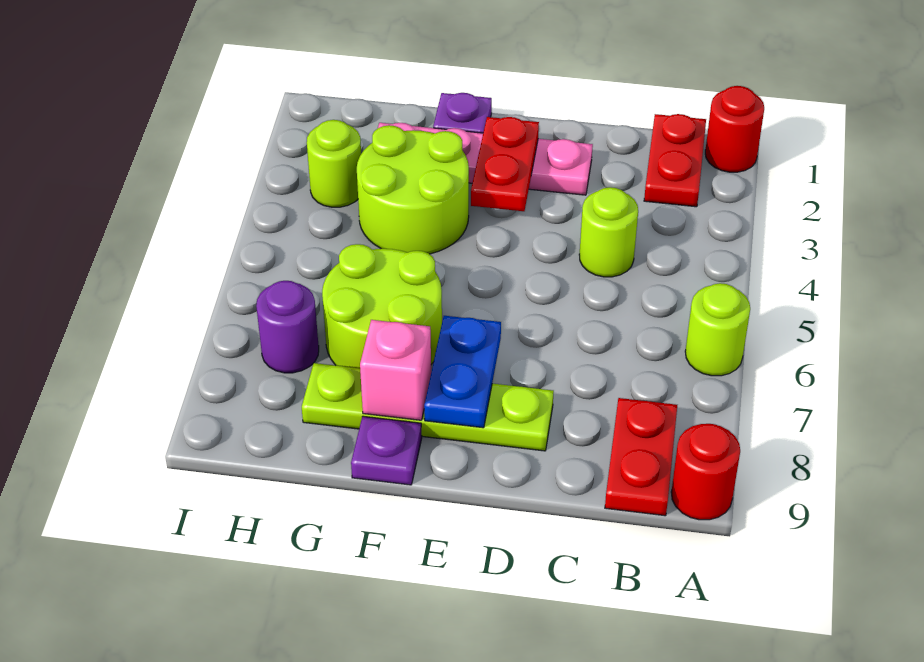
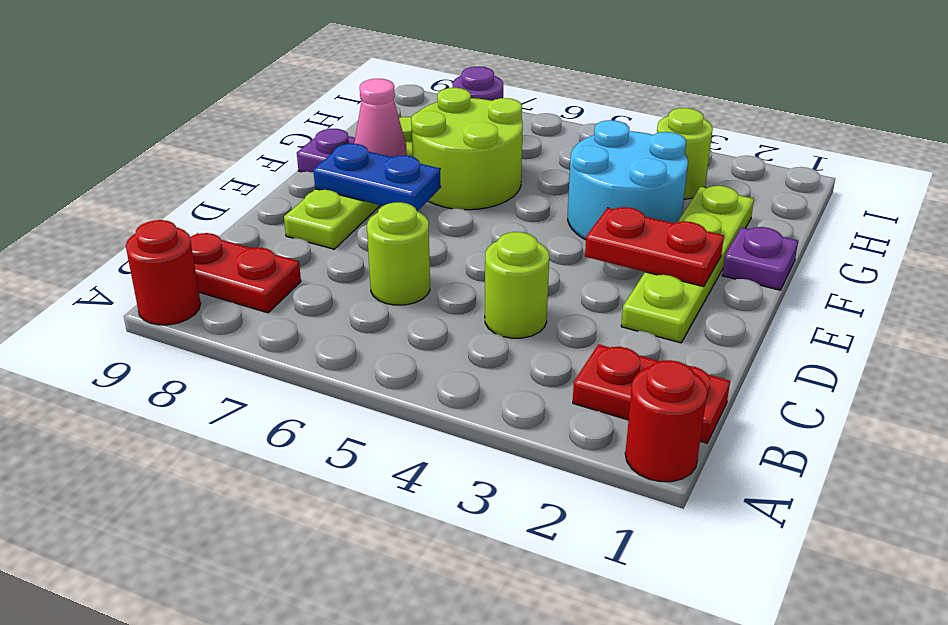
lime round brick A6 level 1 -> lime round brick C6 level 1
pink plate D2:G2 level 1 -> lime plate D2:G2 level 1
lime round brick F3:G4 level 1 -> cyan round brick F3:G4 level 1
pink brick F8 level 2 -> pink cone F8 level 2

